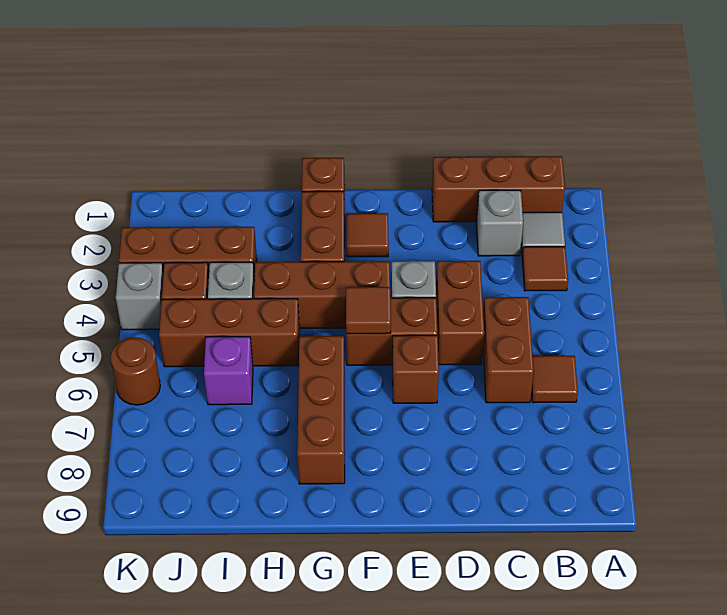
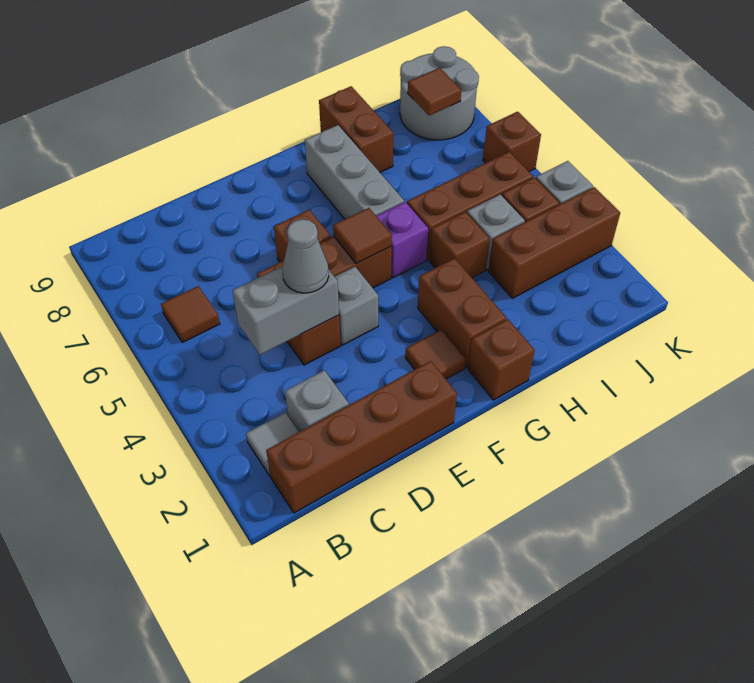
brown brick B1:D1 level 1 -> brown brick B1:E1 level 1
brown tile B3 level 1 -> brown tile J8 level 2
none -> grey brick C4:D4 level 2
brown brick C5:C6 level 1 -> brown brick H8:H9 level 1
none -> grey cone D4 level 3
brown brick F4:H4 level 1 -> brown brick H4 level 1
brown brick G6:G8 level 1 -> grey brick G6:G8 level 1
purple brick I6 level 1 -> purple brick G5 level 1
none -> grey round brick J8:K9 level 1
brown round brick K6 level 1 -> brown brick K6 level 1

